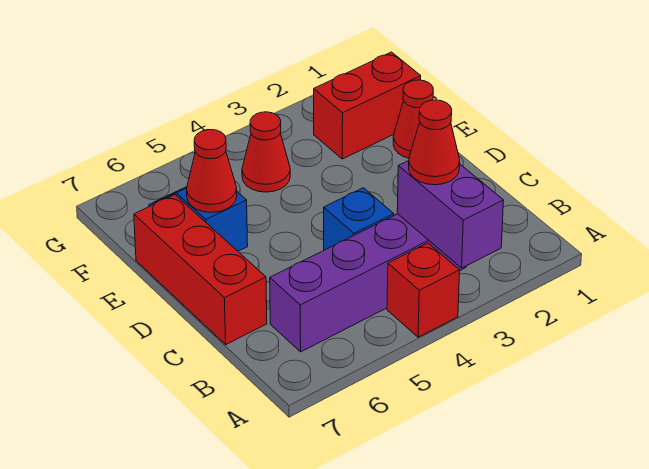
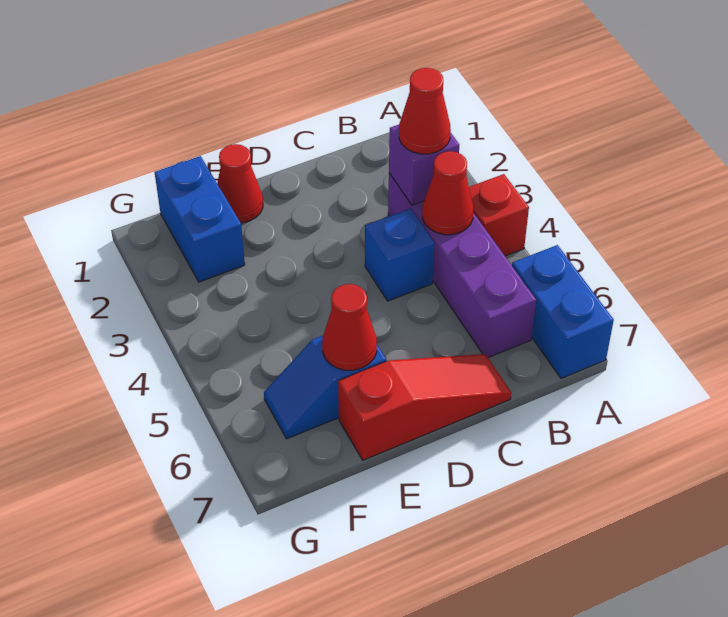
purple brick A3:B3 level 2 -> purple brick B3 level 2
none -> blue brick A6:A7 level 1
red brick C7:E7 level 1 -> red slope C7:E7 level 1 top E
red brick F1:F2 level 1 -> blue brick F1:F2 level 1
red cone F4 level 1 -> red cone B4 level 2

